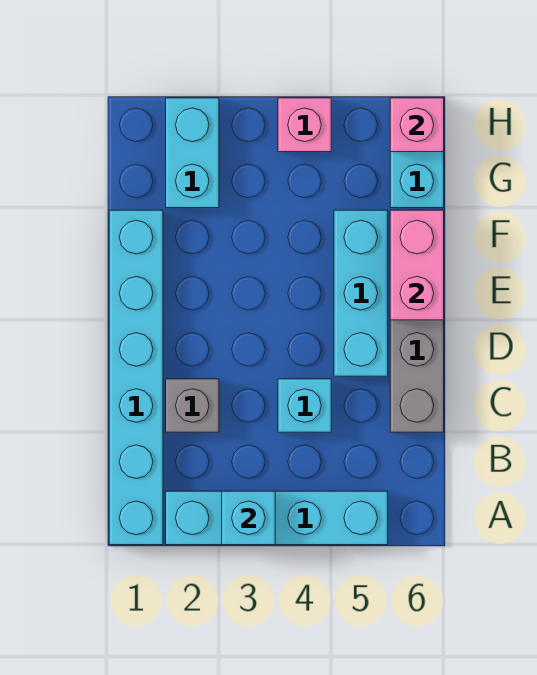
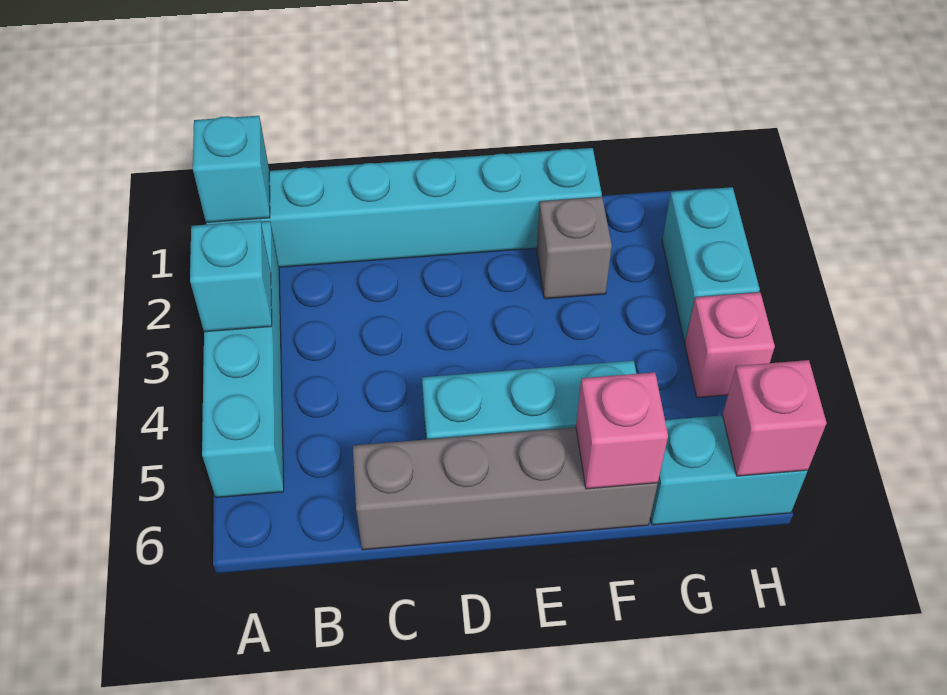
grey brick C2 level 1 -> grey brick F2 level 1
cyan brick C4 level 1 -> cyan brick A1 level 2
pink brick E6:F6 level 2 -> pink brick F6 level 2
cyan brick G2:H2 level 1 -> cyan brick H2:H3 level 1

